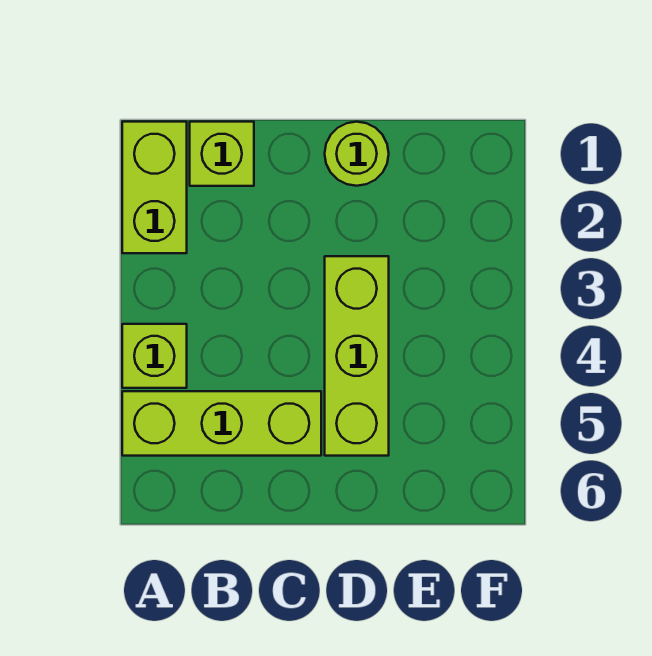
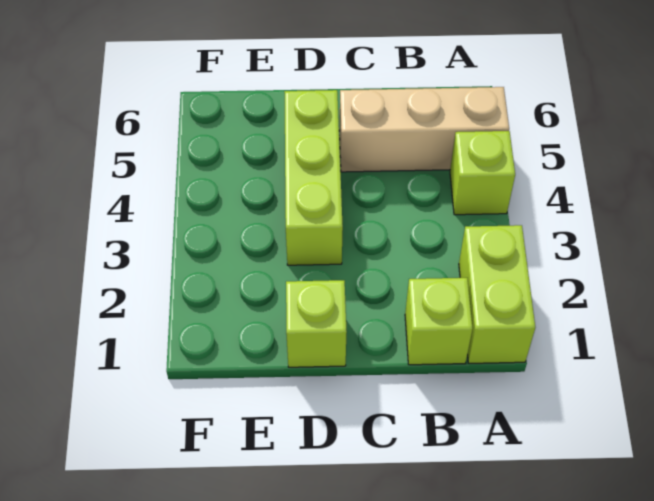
lime brick A5:C5 level 1 -> tan brick A5:C5 level 1
lime round brick D1 level 1 -> lime brick D1 level 1

